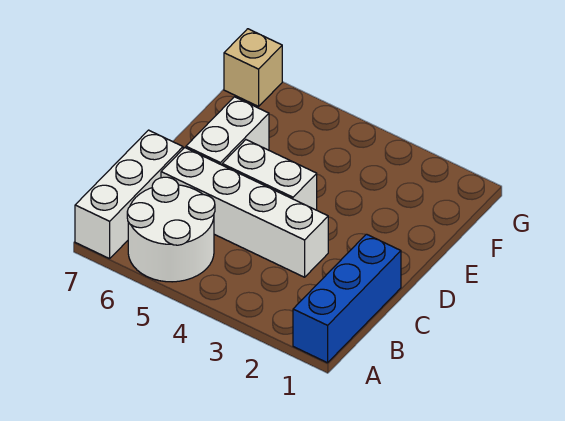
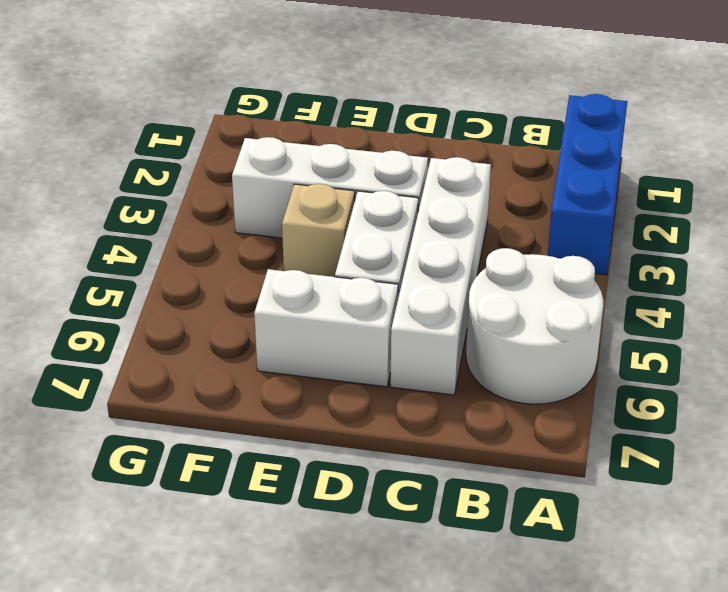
blue brick A1:C1 level 1 -> blue brick A1:A3 level 1
white brick A7:C7 level 1 -> white brick D3:F3 level 1
tan brick G7 level 1 -> tan brick E4 level 1

